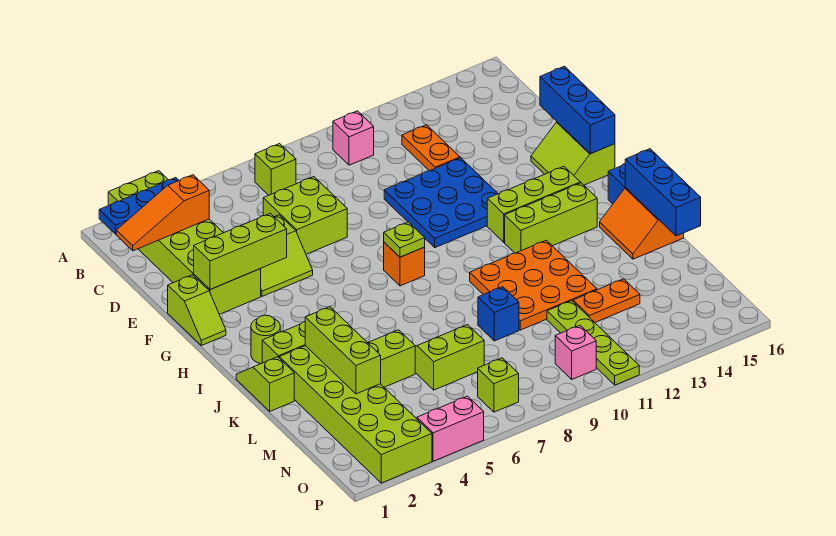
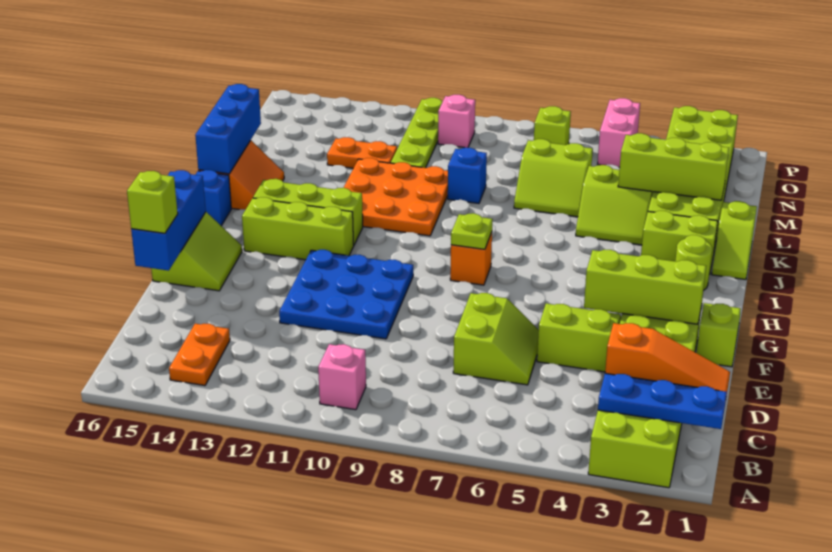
lime brick B7 level 1 -> lime brick E16 level 3
orange plate C12:D12 level 1 -> orange plate B14:C14 level 1
lime brick D6:E7 level 1 -> lime slope D6:E7 level 1 top 7
lime brick K3:M3 level 2 -> lime brick L2:L4 level 2
pink brick P4:P5 level 1 -> pink brick O5:P5 level 1

